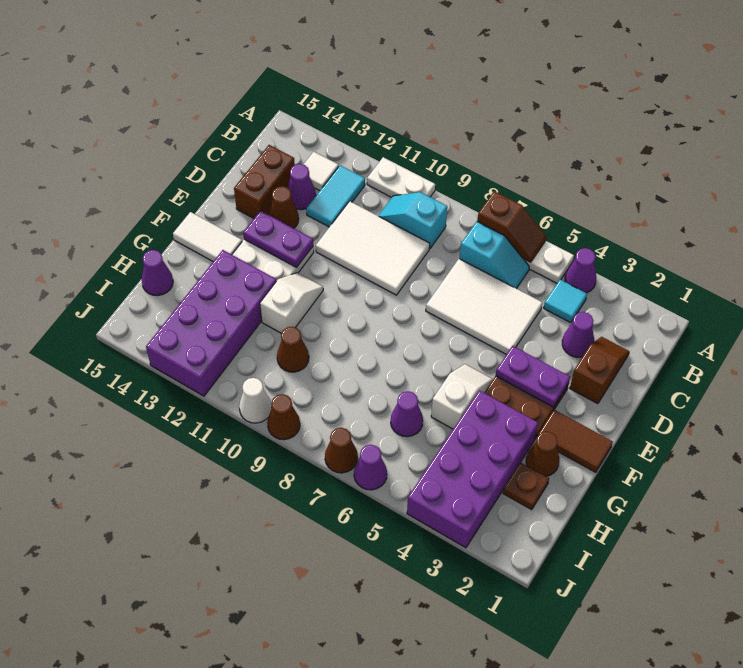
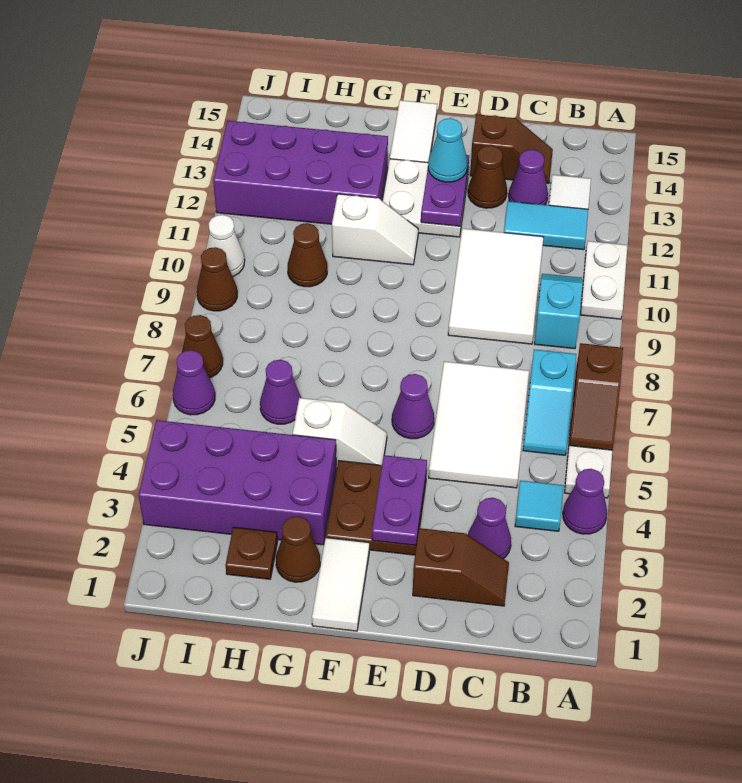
brown brick C14:D14 level 1 -> brown slope C14:D14 level 1 top D
none -> cyan cone E13 level 3
brown tile F1:F2 level 1 -> white tile F1:F2 level 1
purple cone H15 level 1 -> purple cone E6 level 1

